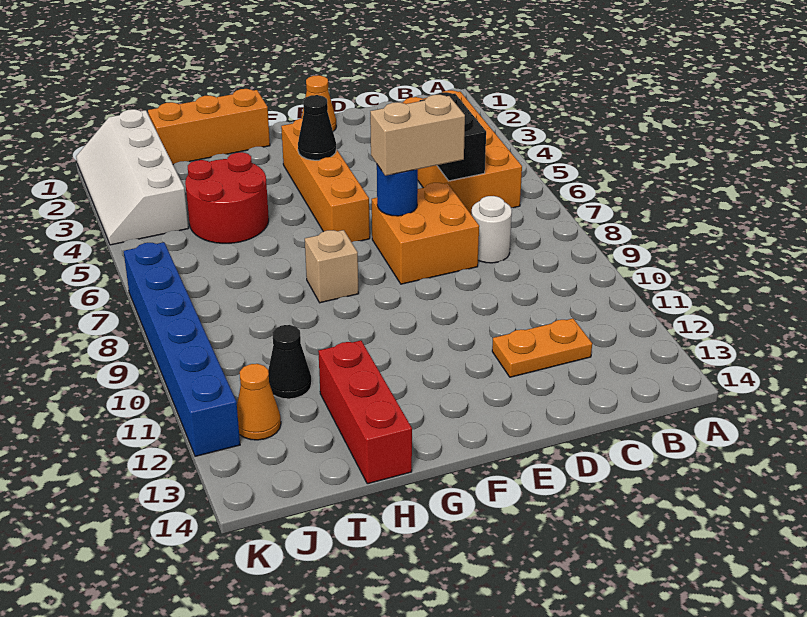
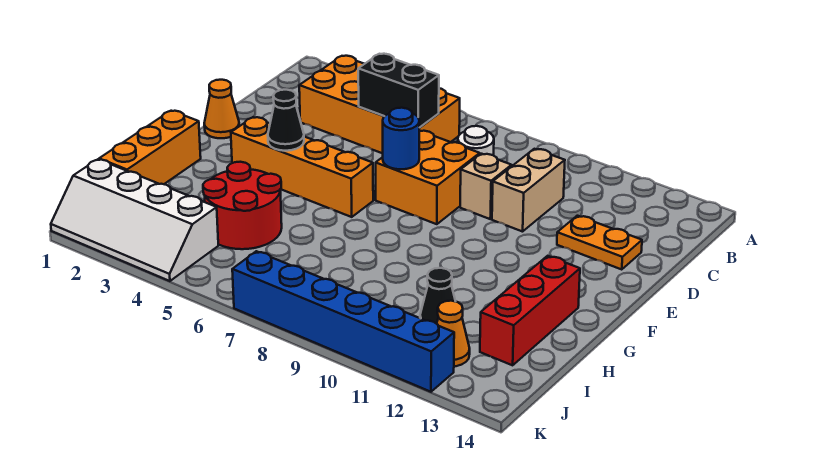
orange plate C12:D12 level 1 -> orange plate D12:D13 level 1
tan brick D7:E7 level 3 -> tan brick C10:D10 level 1
tan brick G8 level 1 -> tan brick D9 level 1
red brick H12:H14 level 1 -> red brick G13:I13 level 1

